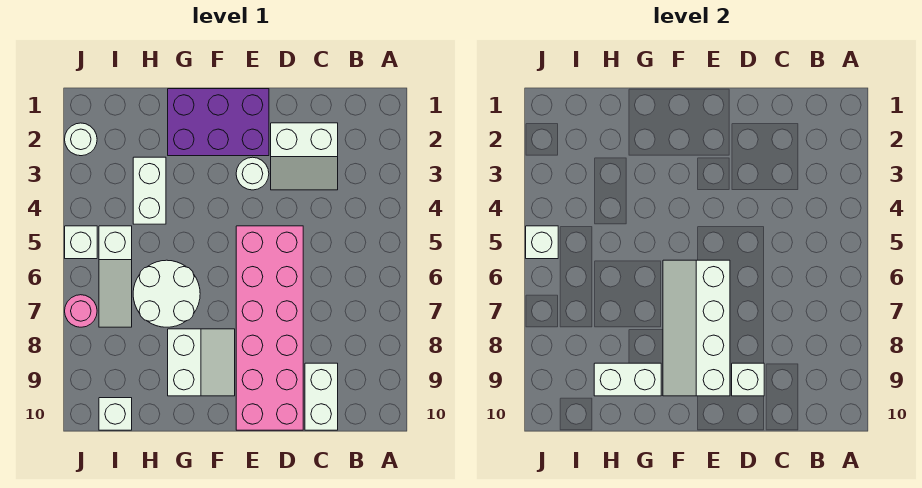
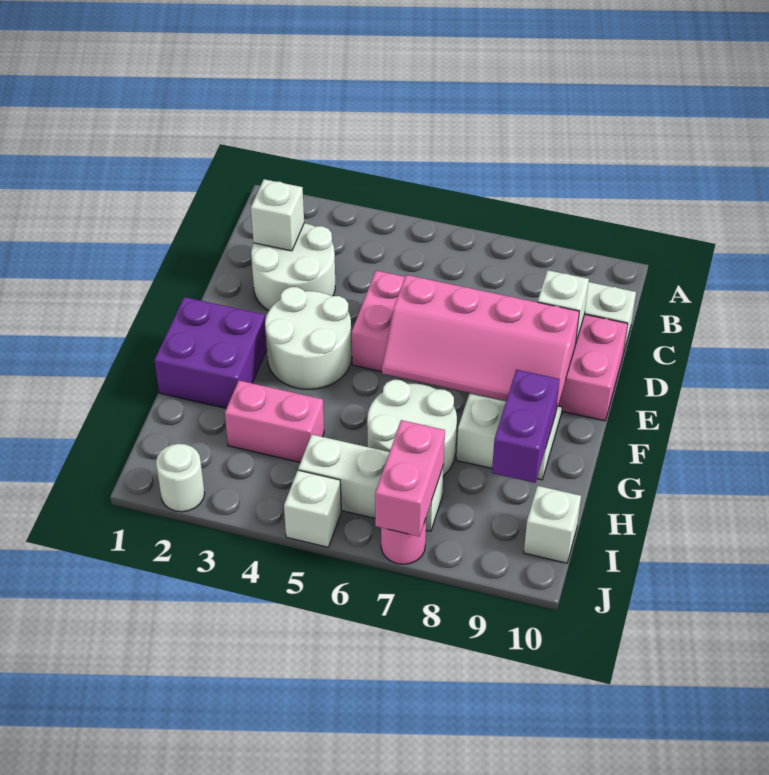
white slope C2:D3 level 1 top 2 -> white round brick C2:D3 level 1
purple brick E1:G2 level 1 -> purple brick F1:G2 level 1
white round brick E3 level 1 -> white round brick E3:F4 level 1
white slope E6:F9 level 2 top E -> pink slope E6:F9 level 2 top E
white brick G9:H9 level 2 -> purple brick G9:H9 level 2
white brick H3:H4 level 1 -> pink brick H3:H4 level 1
white slope I5:I7 level 1 top 5 -> white brick I5:I7 level 1
none -> pink brick I7:J7 level 2
white brick J5 level 2 -> white brick C2 level 2

